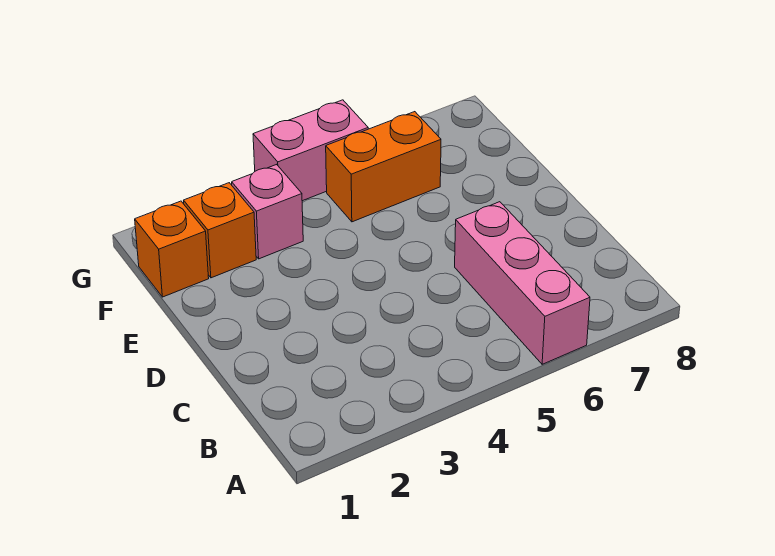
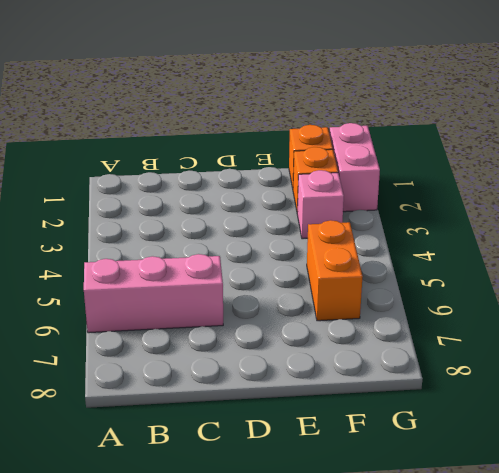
pink brick G4:G5 level 1 -> pink brick G1:G2 level 1

